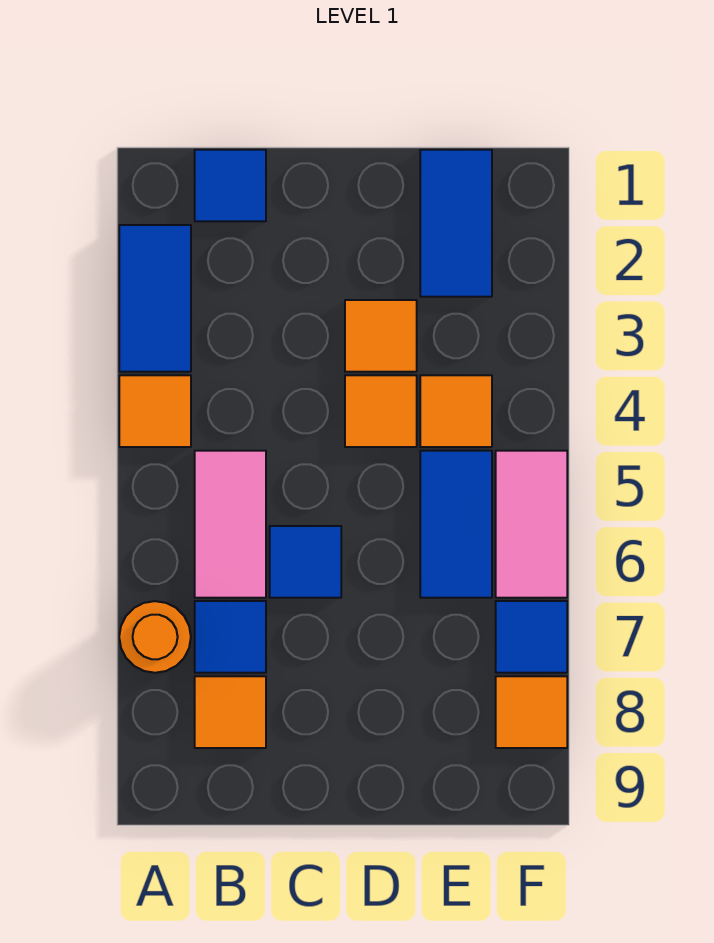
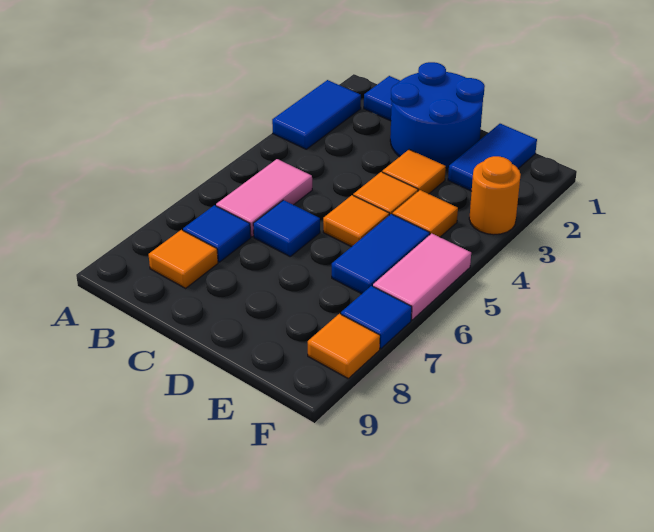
orange tile A4 level 1 -> orange tile D5 level 1
orange round brick A7 level 1 -> orange round brick F3 level 1
none -> blue round brick C1:D2 level 1

